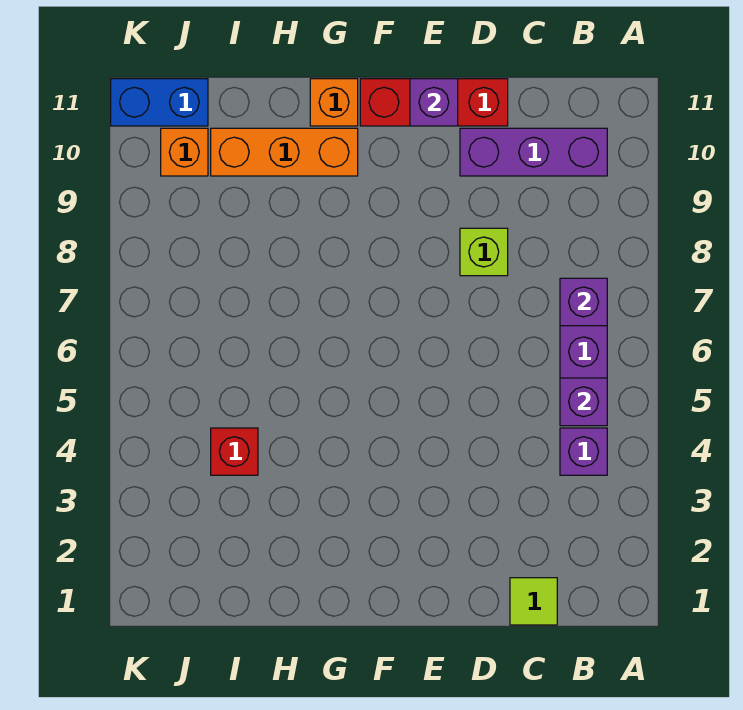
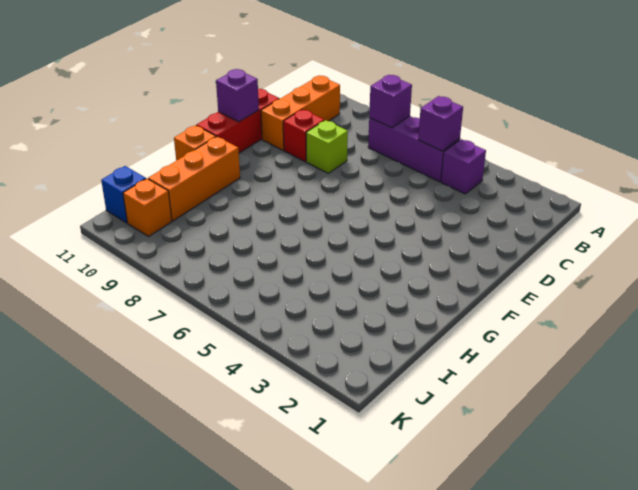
purple brick B10:D10 level 1 -> orange brick B10:D10 level 1
lime tile C1 level 1 -> none
red brick I4 level 1 -> red brick D9 level 1
blue brick J11:K11 level 1 -> blue brick J11 level 1

